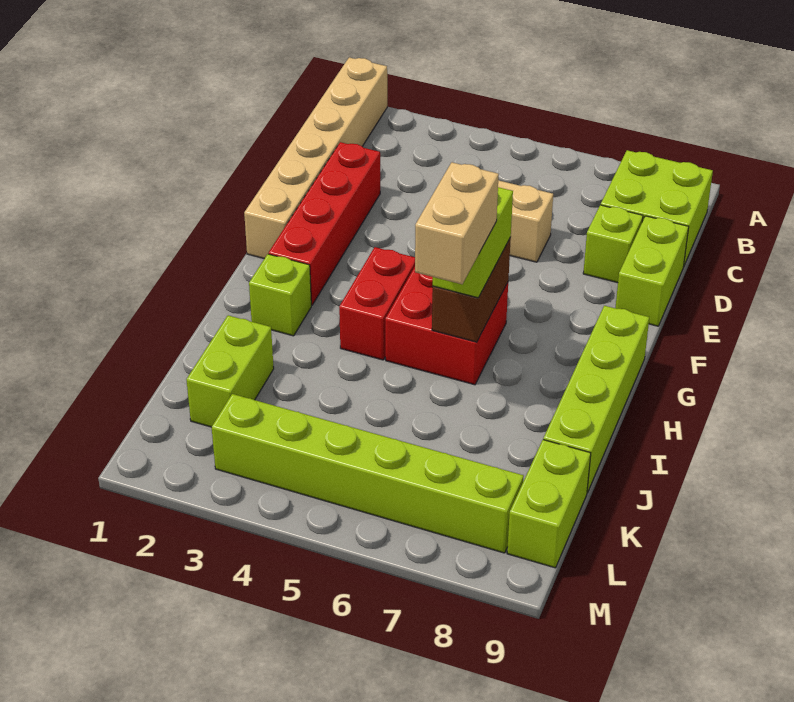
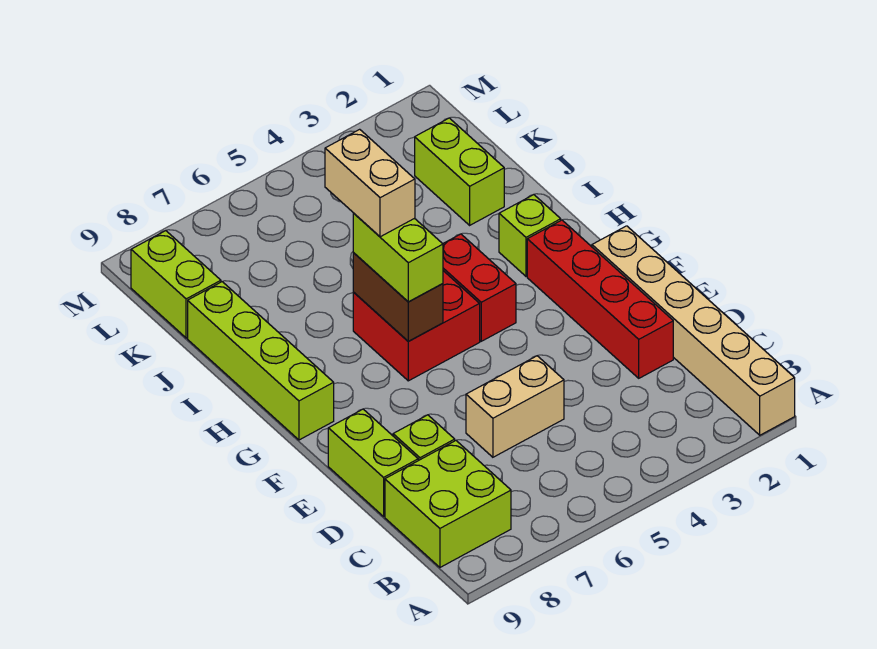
lime brick L3:L8 level 1 -> none

